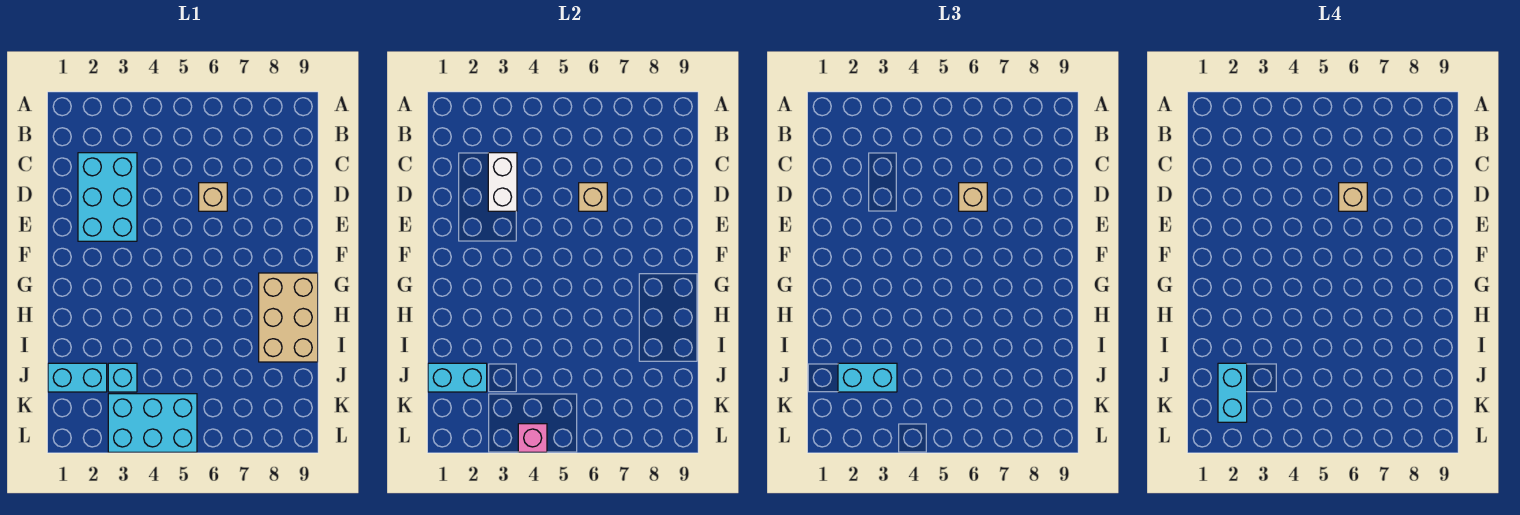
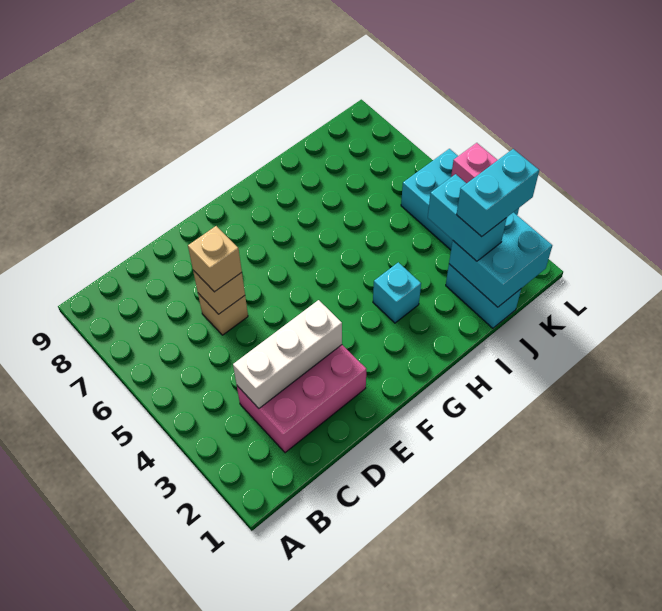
cyan brick C2:E3 level 1 -> pink brick C2:E3 level 1
white brick C3:D3 level 2 -> white brick C3:E3 level 2
tan brick D6 level 4 -> none
tan brick G8:I9 level 1 -> none
cyan brick J1:J2 level 2 -> cyan brick J1:K2 level 2
cyan brick J3 level 1 -> cyan brick H3 level 1

